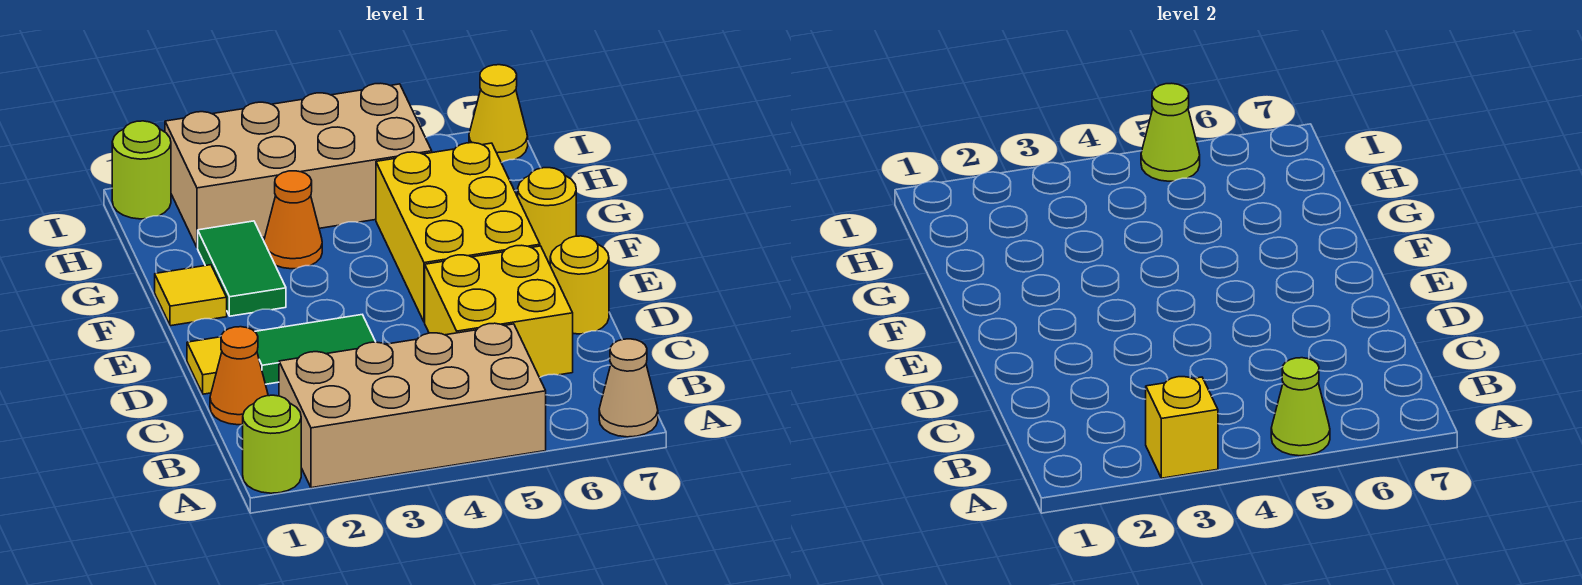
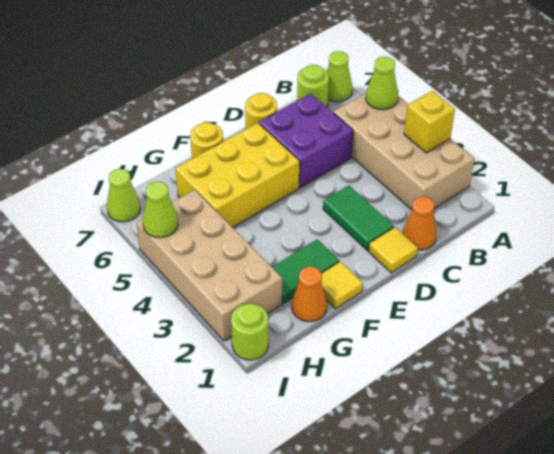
lime round brick A1 level 1 -> lime round brick B7 level 1
tan cone A7 level 1 -> lime cone A7 level 1
yellow brick C5:D6 level 1 -> purple brick C5:D6 level 1
orange cone G3 level 1 -> orange cone G1 level 1
yellow cone I7 level 1 -> lime cone I7 level 1

